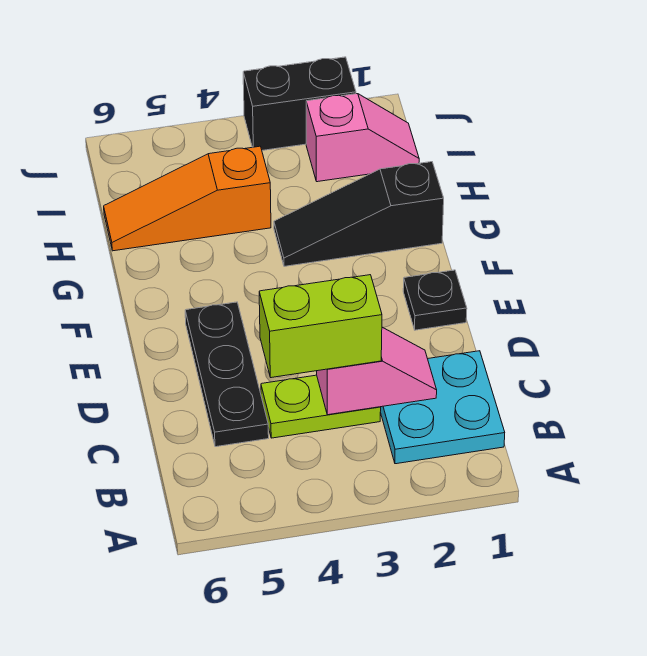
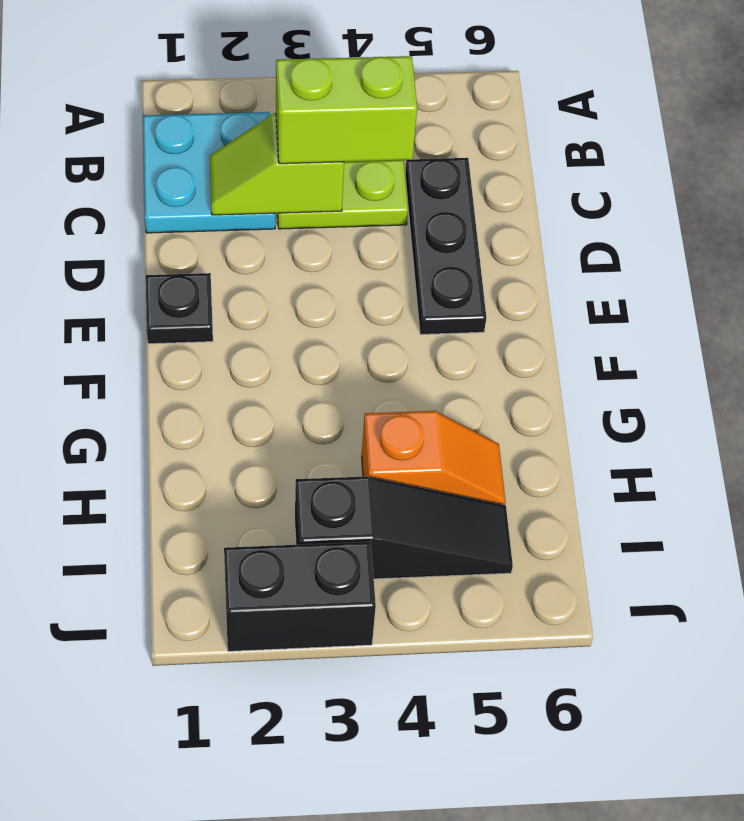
pink slope C2:C3 level 2 top 3 -> lime slope C2:C3 level 2 top 3
black slope G1:G3 level 1 top 1 -> black slope I3:I5 level 1 top 3
orange slope H4:H6 level 1 top 4 -> orange slope H4:H5 level 1 top 4
pink slope I1:I2 level 1 top 2 -> none

